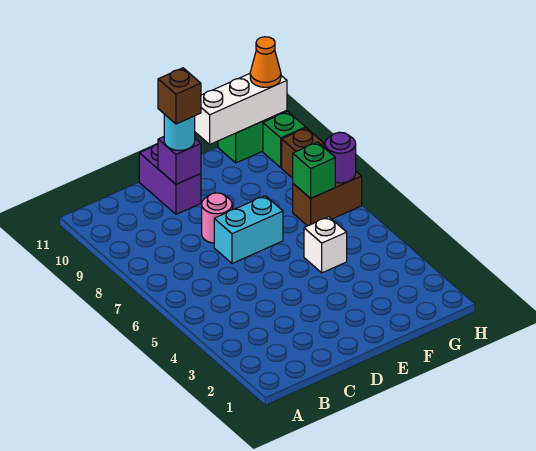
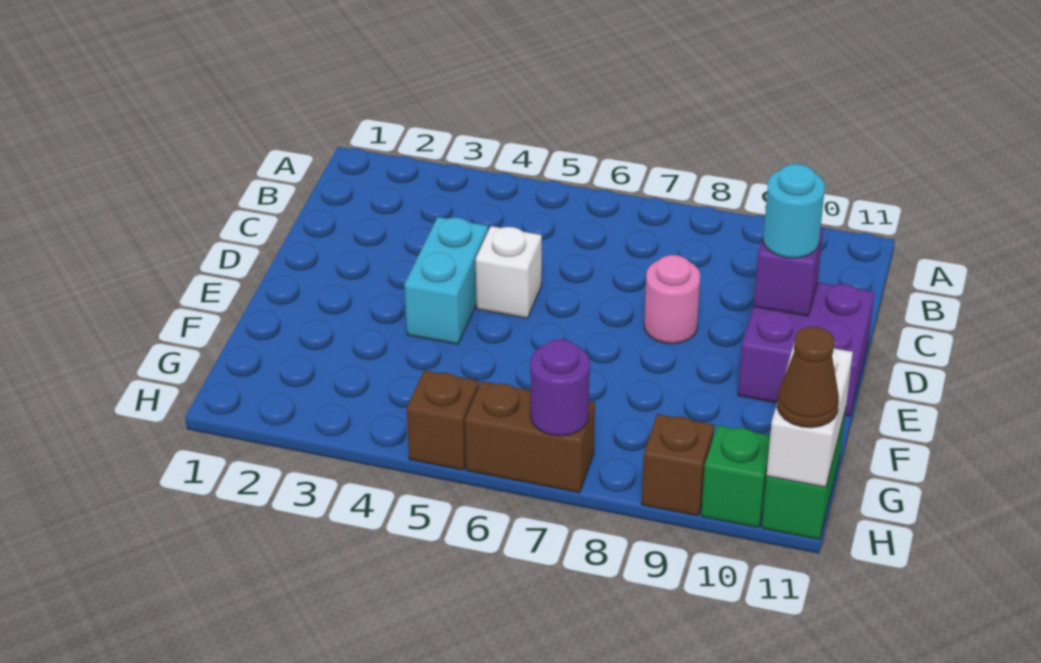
cyan brick D7:E7 level 1 -> cyan brick D4:E4 level 1
purple brick D10:D11 level 1 -> purple brick D10:E11 level 1
brown brick D10 level 4 -> brown brick H5 level 1
white brick F5 level 1 -> white brick D5 level 1
white brick F11:H11 level 2 -> white brick G11:H11 level 2
brown brick G7:H7 level 1 -> brown brick H6:H7 level 1
green brick G7 level 2 -> none
orange cone H11 level 3 -> brown cone H11 level 3

